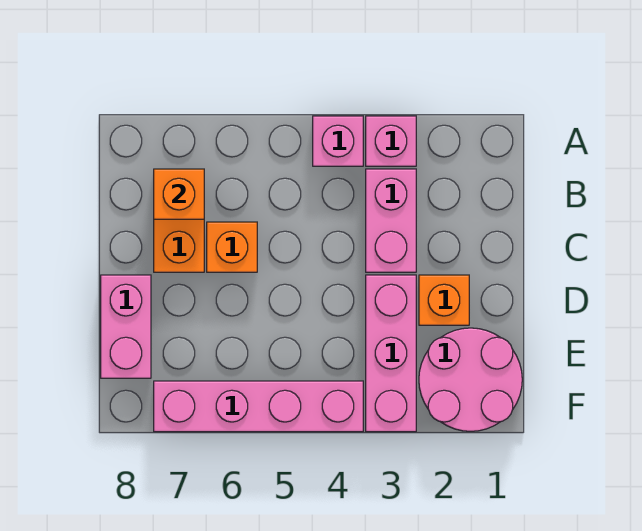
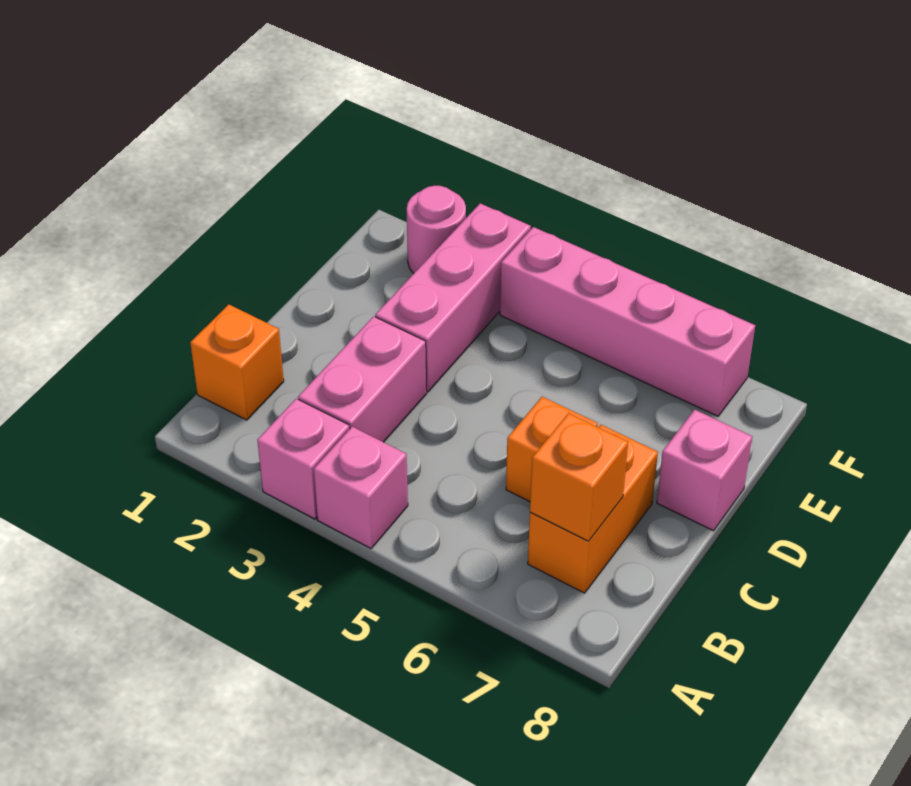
orange brick D2 level 1 -> orange brick B1 level 1
pink brick D8:E8 level 1 -> pink brick D8 level 1
pink round brick E1:F2 level 1 -> pink round brick F2 level 1

